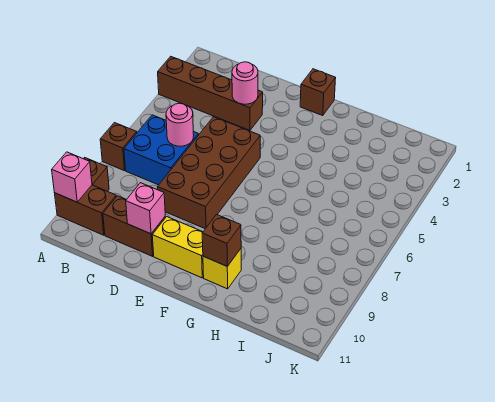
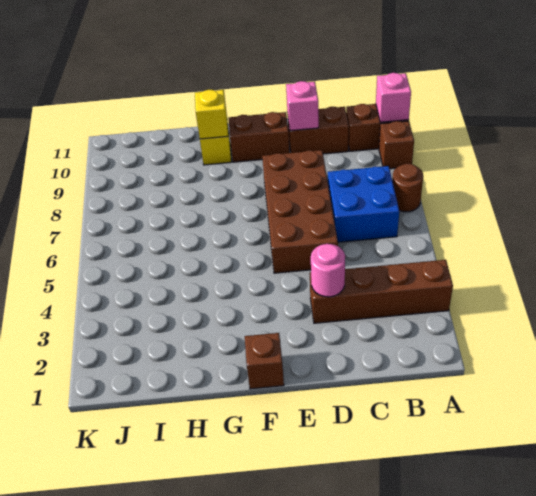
brown brick A7 level 1 -> brown round brick A7 level 1
pink round brick C6 level 2 -> none
yellow brick E10:F10 level 1 -> brown brick E10:F10 level 1
brown brick G10 level 2 -> yellow brick G10 level 2

